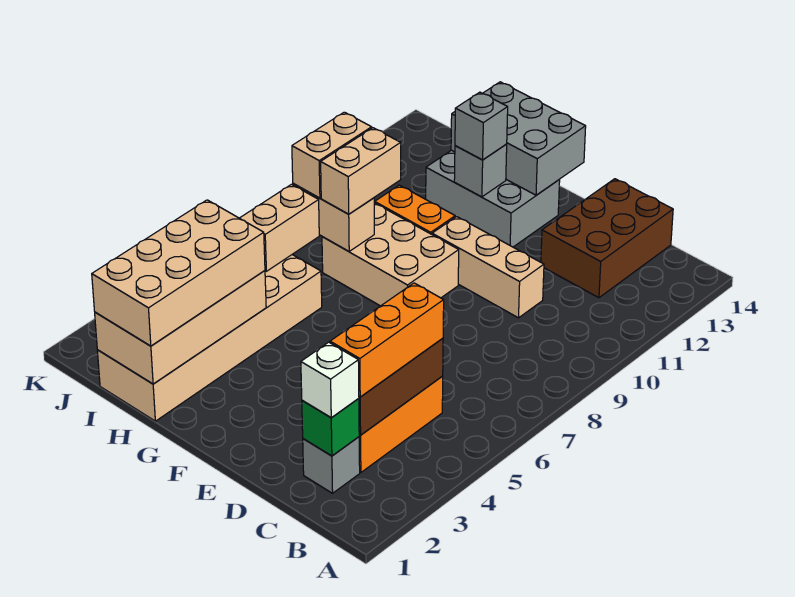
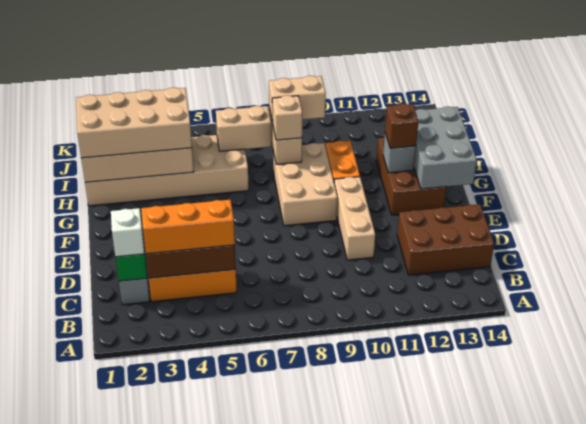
grey brick F12:H13 level 1 -> brown brick F12:H13 level 1
grey brick G12 level 3 -> brown brick G12 level 3
tan brick H8:H9 level 3 -> tan brick H8 level 3

